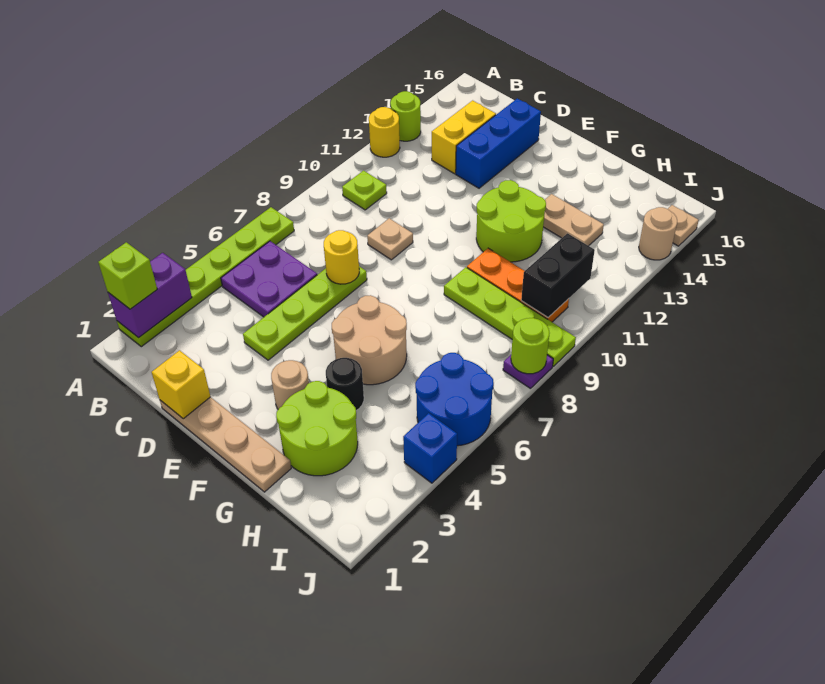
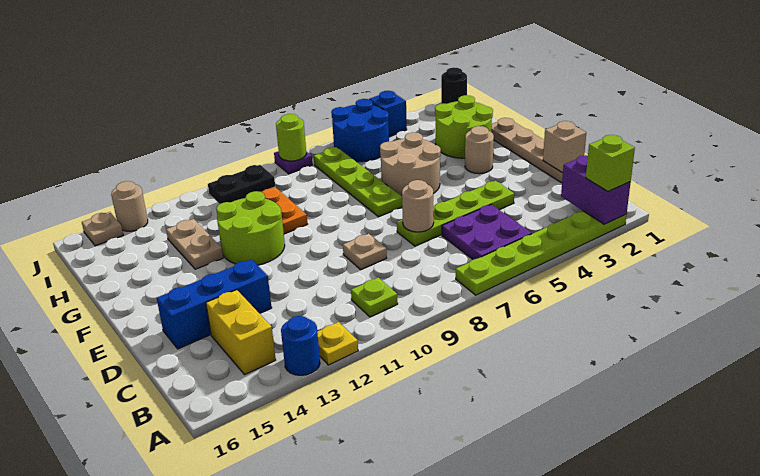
purple brick A2:A3 level 2 -> purple brick A2:B2 level 2
yellow round brick A12 level 1 -> yellow plate A12 level 1
lime round brick A13 level 1 -> blue round brick A13 level 1
yellow brick C13:C14 level 1 -> yellow brick B14:C14 level 1
yellow brick D1 level 2 -> tan brick D1 level 2
yellow round brick D7 level 2 -> tan round brick D7 level 2
black round brick G4 level 1 -> black round brick J1 level 1
lime plate G9:J9 level 1 -> lime plate F7:I7 level 1
black brick I10:I11 level 2 -> black plate I10:I11 level 2

